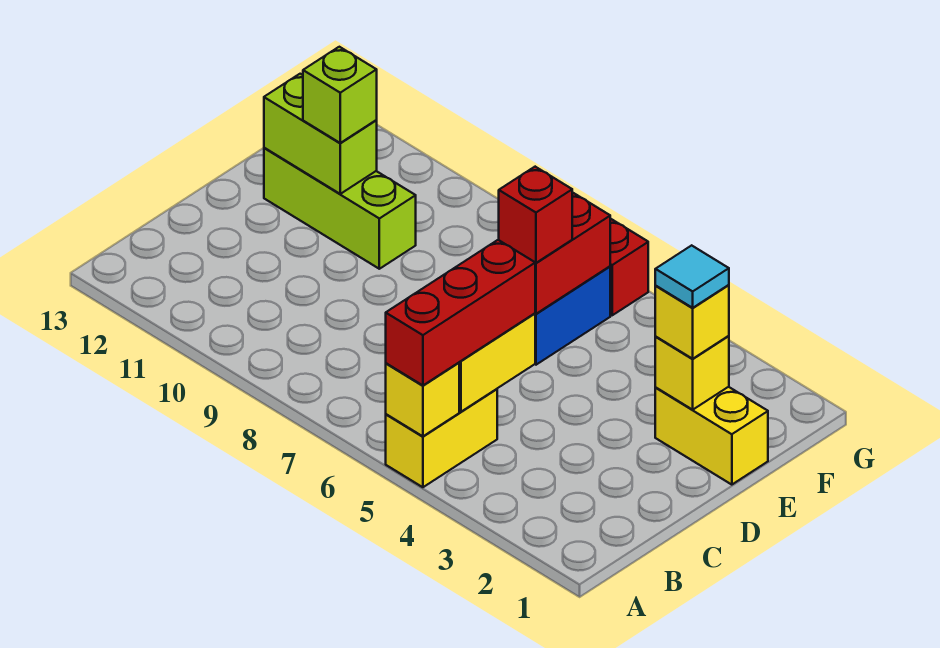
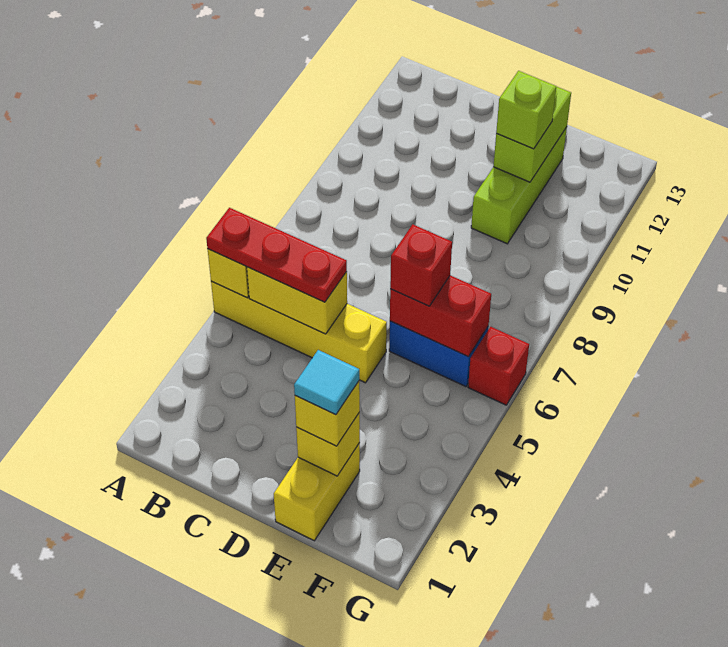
yellow brick A5:B5 level 1 -> yellow brick A5:D5 level 1
red brick A5:C5 level 3 -> red plate A5:C5 level 3

